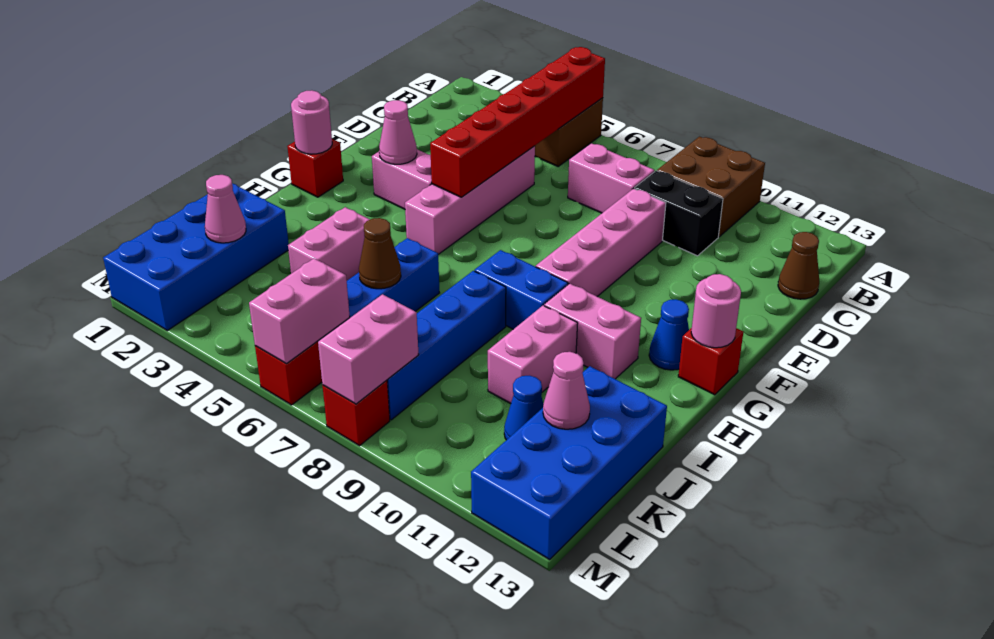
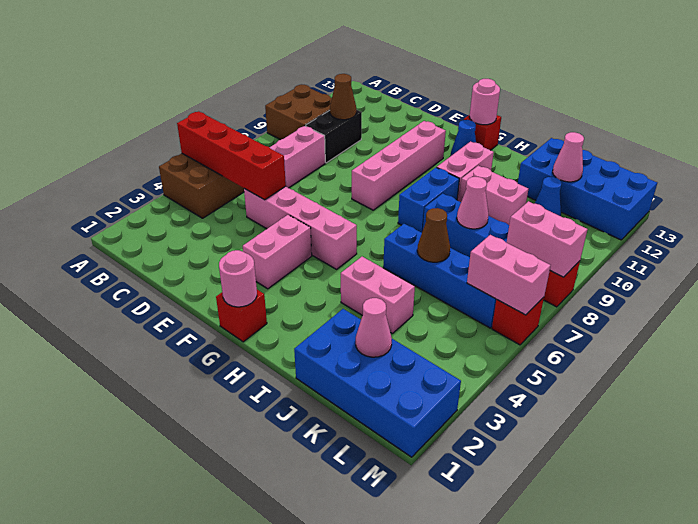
red brick A5:F5 level 2 -> red brick A5:D5 level 2
brown cone C13 level 1 -> brown cone C10 level 2
pink brick D9:G9 level 1 -> pink brick F8:F11 level 1
pink cone F3 level 2 -> pink cone J8 level 2

